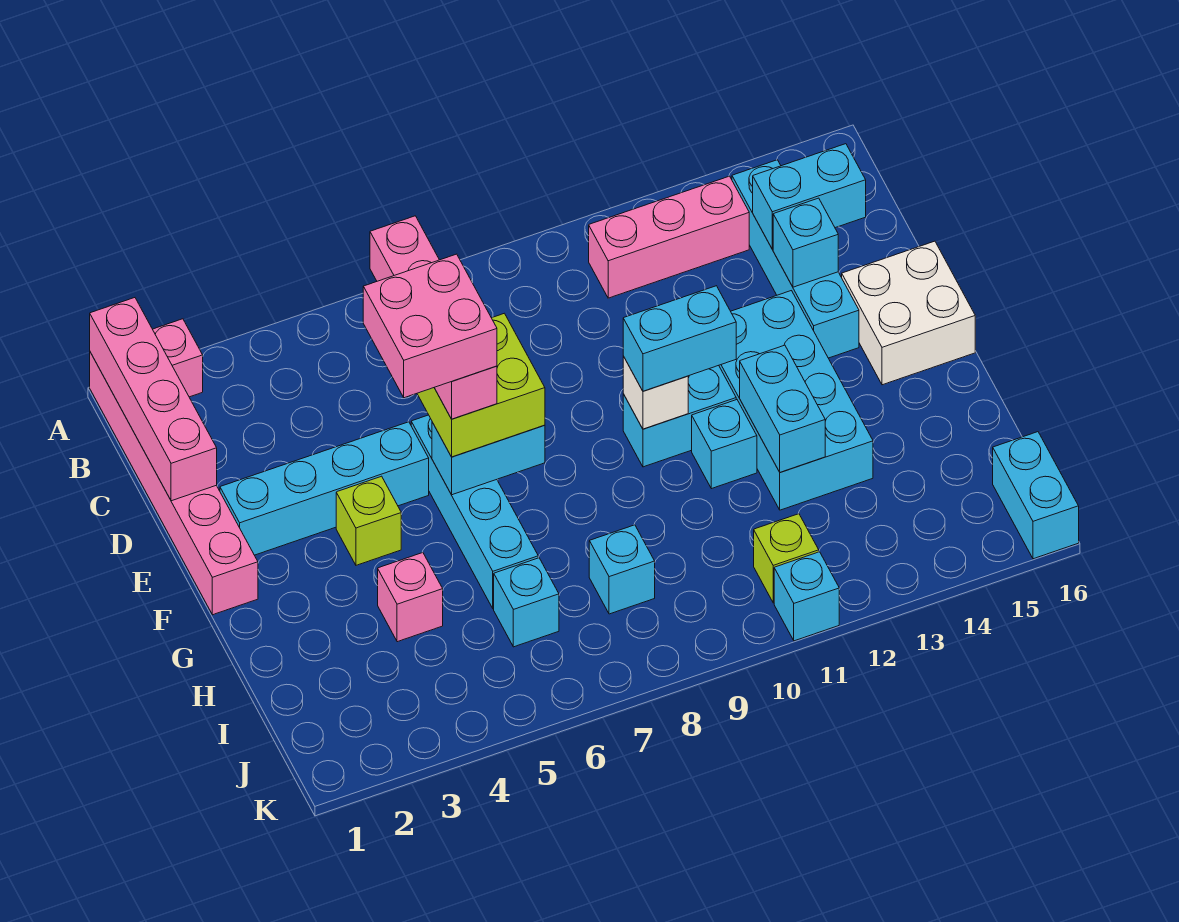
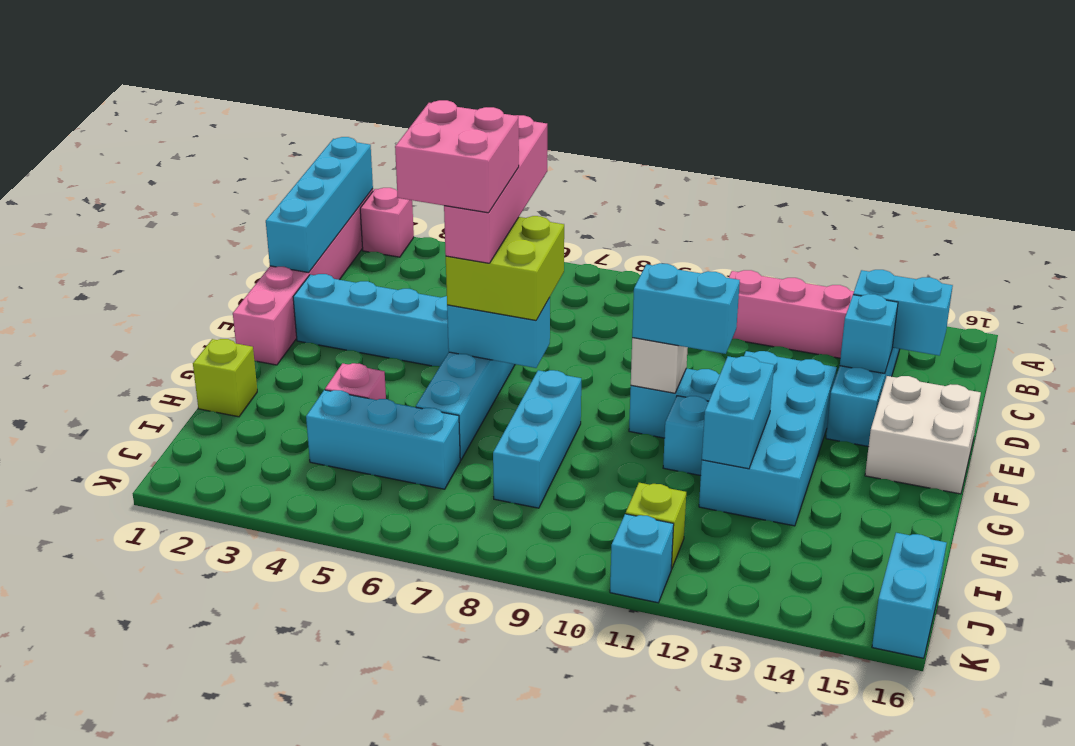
pink brick A1:D1 level 2 -> cyan brick A1:D1 level 2
lime brick F4 level 1 -> lime brick H1 level 1
cyan brick I6 level 1 -> cyan brick I4:I6 level 1
cyan brick I8 level 1 -> cyan brick G8:I8 level 1

